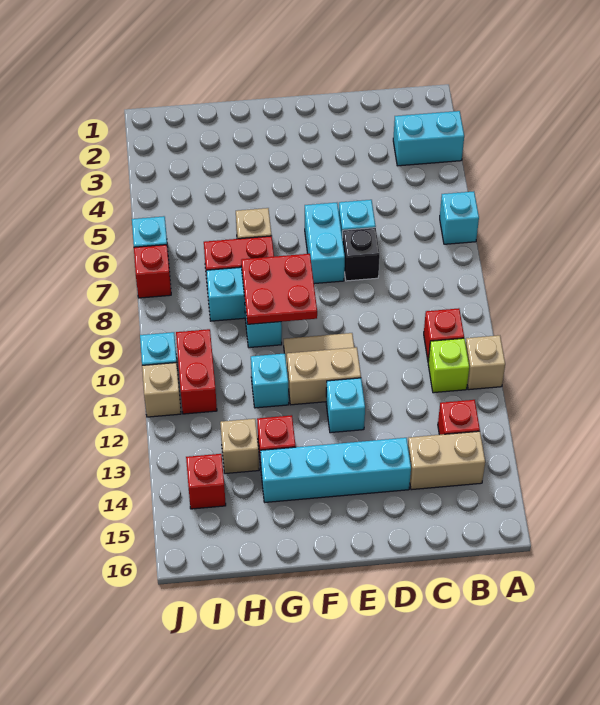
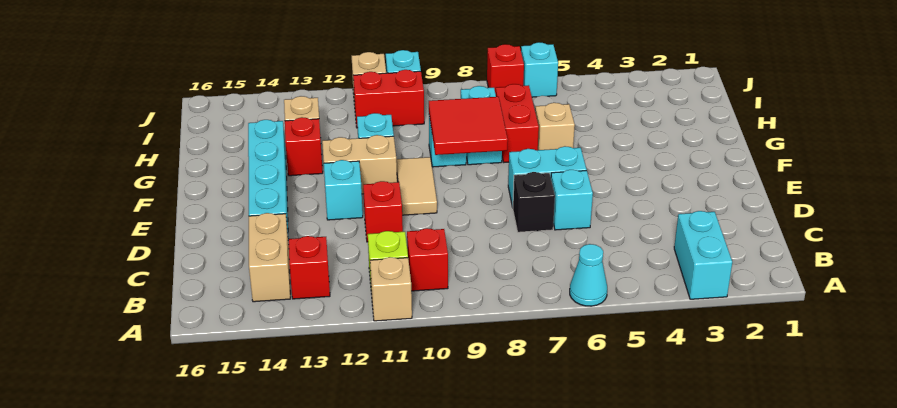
cyan brick A6 level 1 -> cyan cone A6 level 1
tan brick E11:F11 level 1 -> tan brick F11:F12 level 1
red plate F8:G9 level 2 -> red tile F8:G9 level 2
red brick I14 level 1 -> red brick D11 level 1

